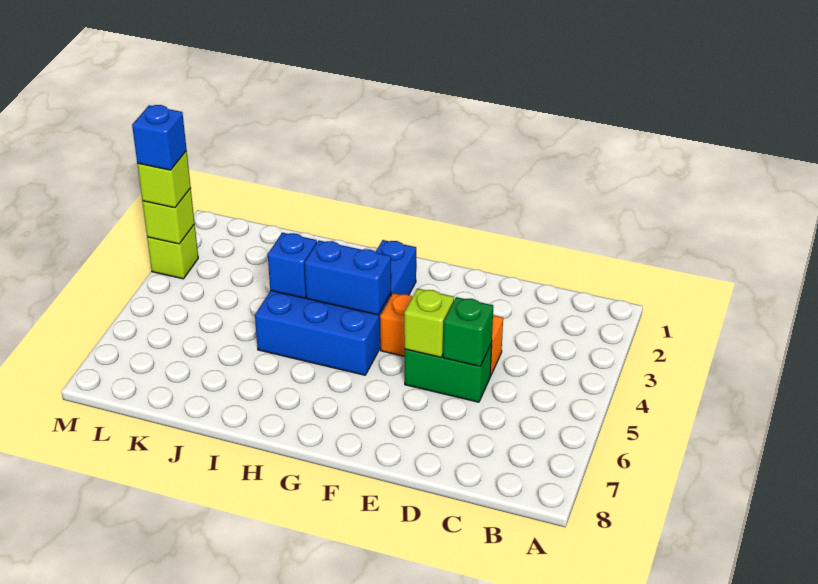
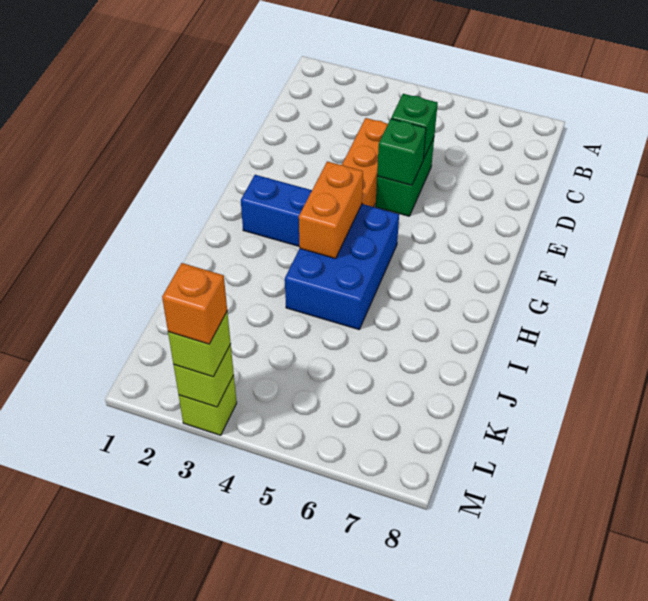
lime brick E5 level 2 -> green brick E5 level 2
blue brick G4:H4 level 2 -> orange brick G4:H4 level 2
blue brick I4 level 2 -> none
blue brick M3 level 4 -> orange brick M3 level 4

